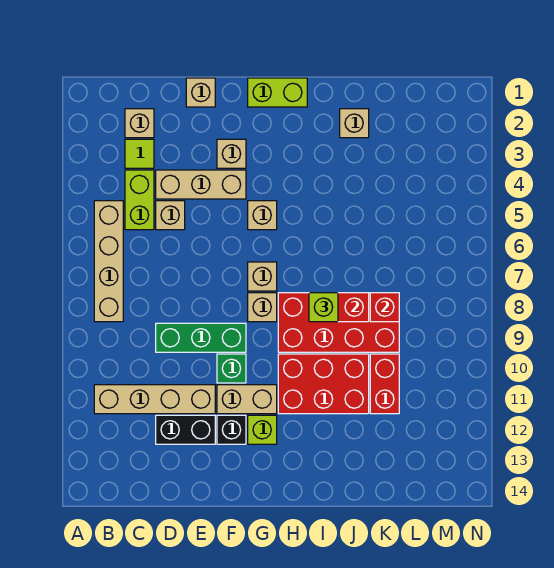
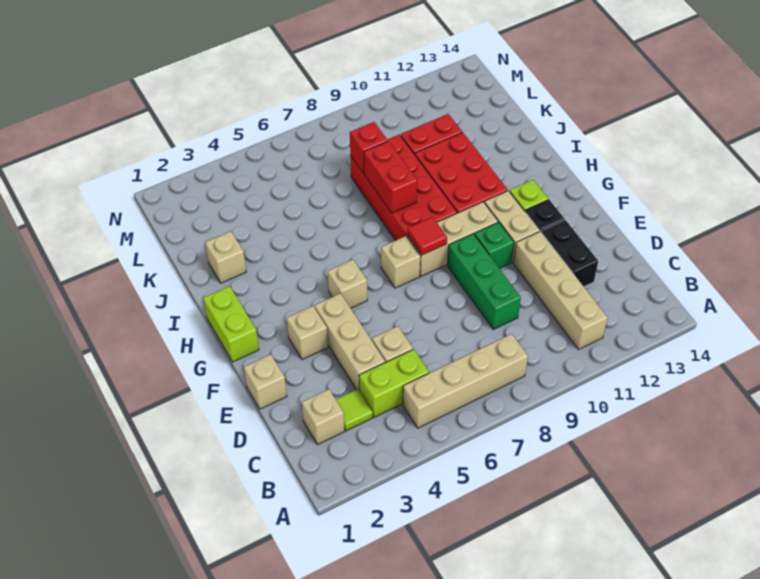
tan brick G8 level 1 -> tan brick G8:G10 level 1
none -> red tile G8 level 2
lime brick I8 level 3 -> none

